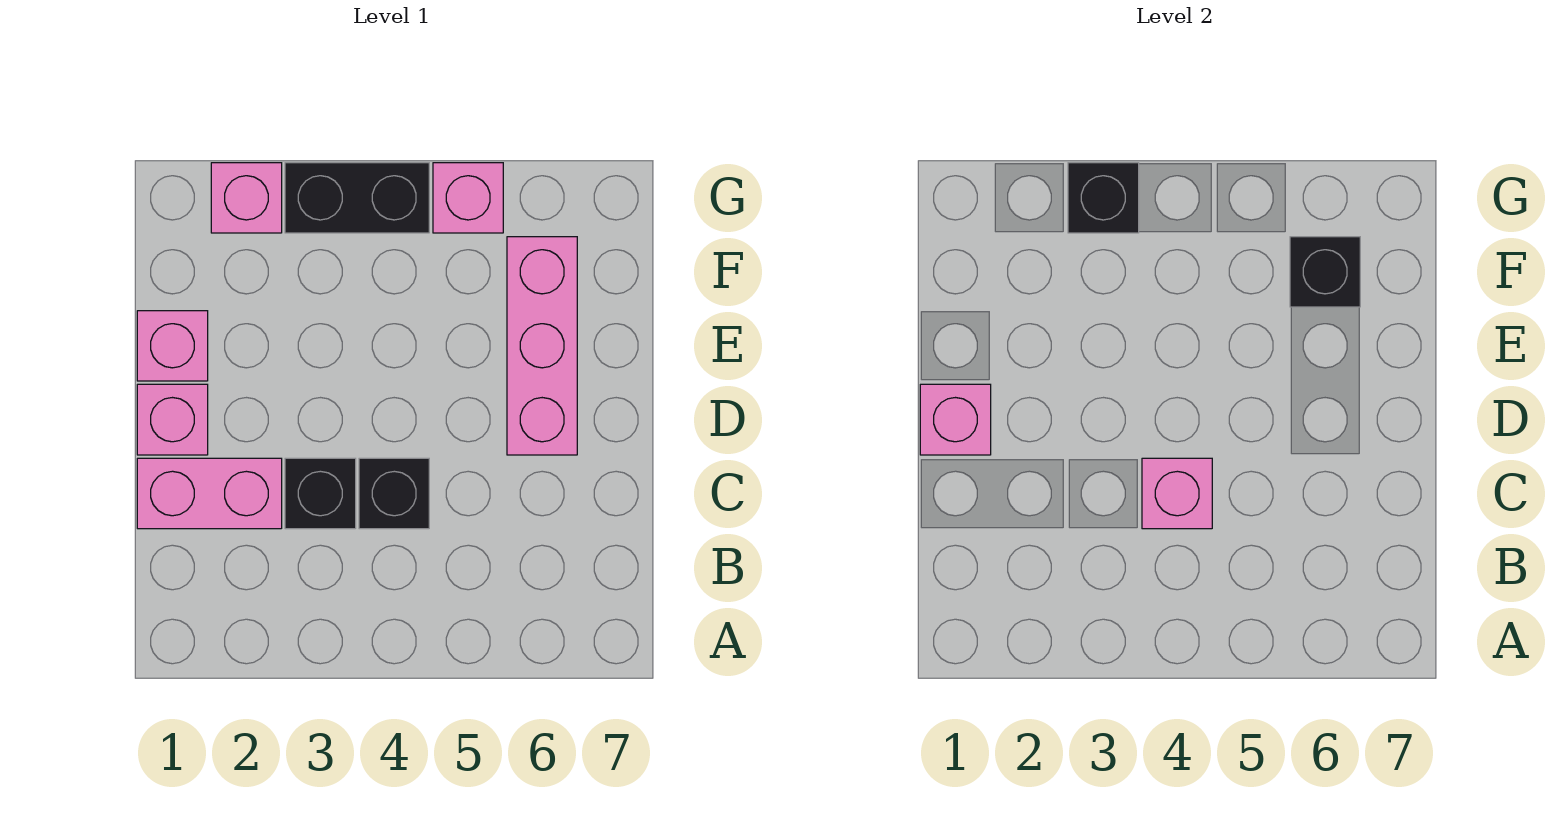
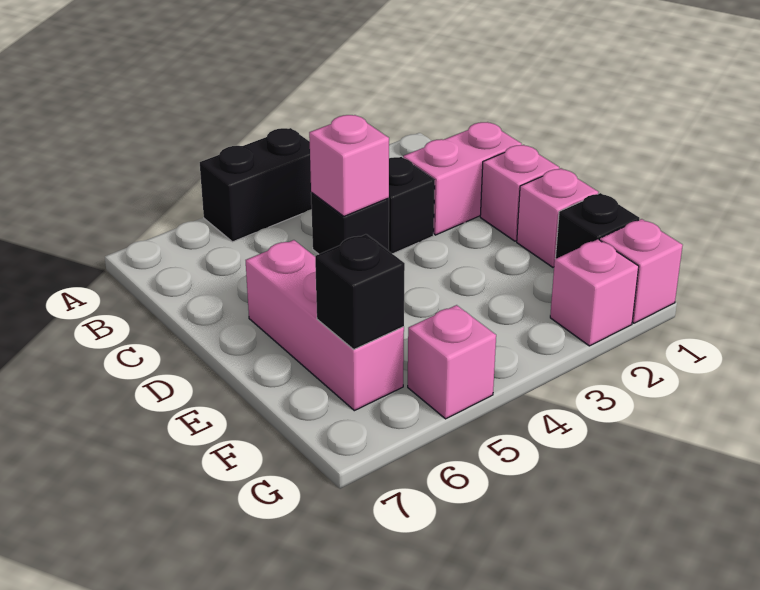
pink brick D1 level 2 -> pink brick G1 level 1
black brick G3:G4 level 1 -> black brick A4:A5 level 1
black brick G3 level 2 -> black brick F1 level 1

